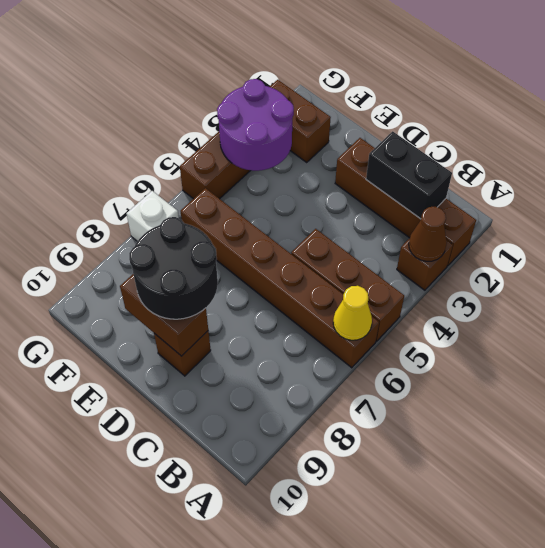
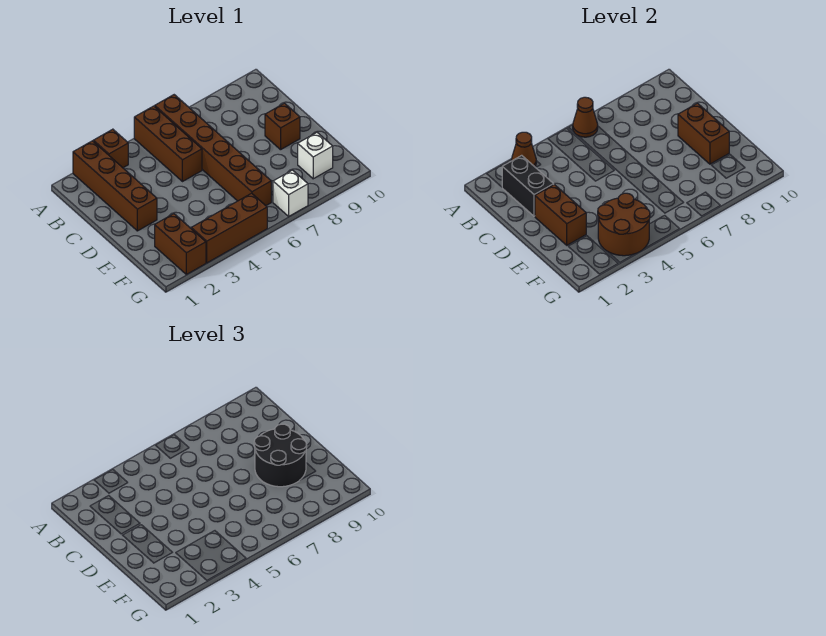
yellow cone A6 level 2 -> brown cone A6 level 2
none -> brown brick D2:E2 level 2
purple round brick F3:G4 level 2 -> brown round brick F3:G4 level 2
none -> white brick F9 level 1

